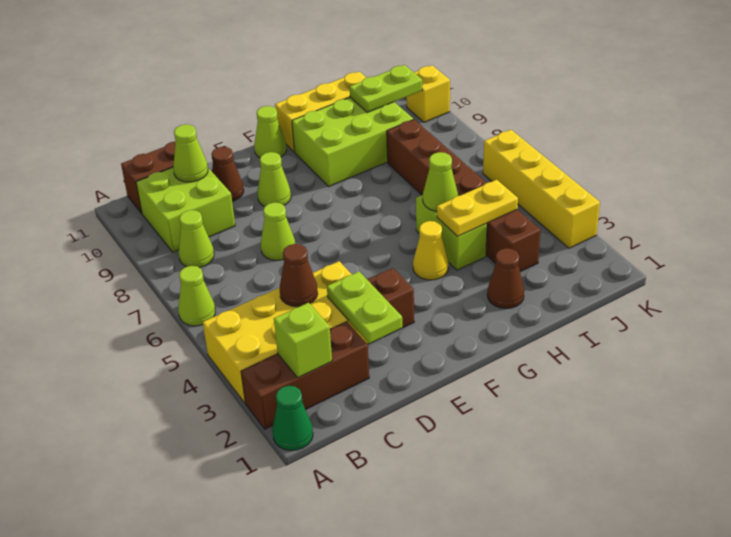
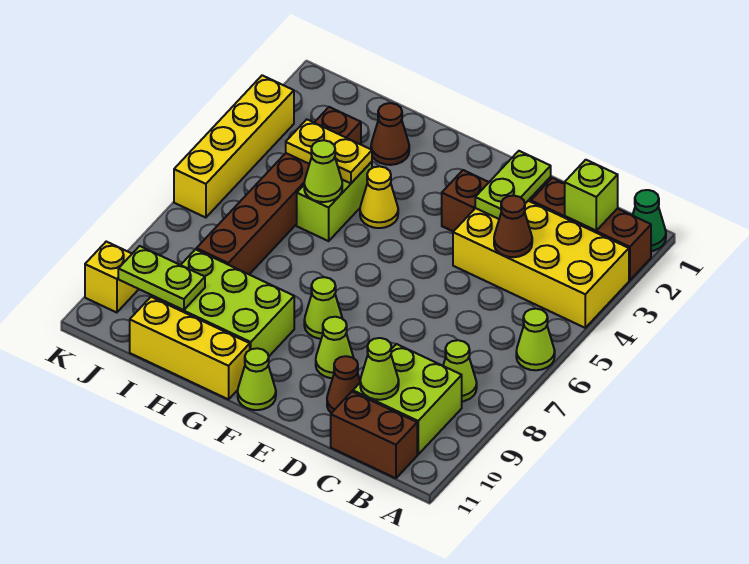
lime cone D7 level 1 -> lime cone F8 level 1

